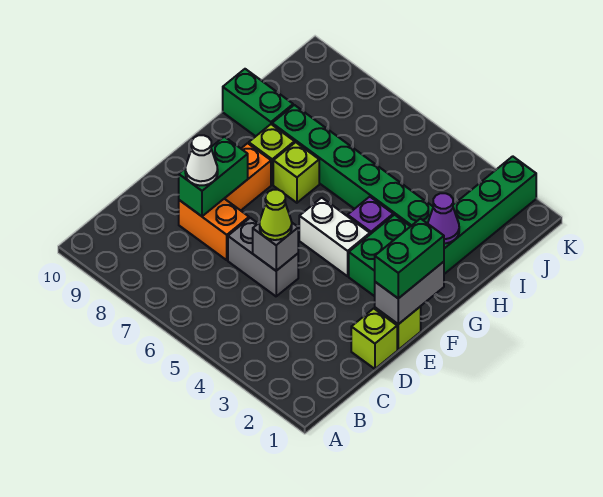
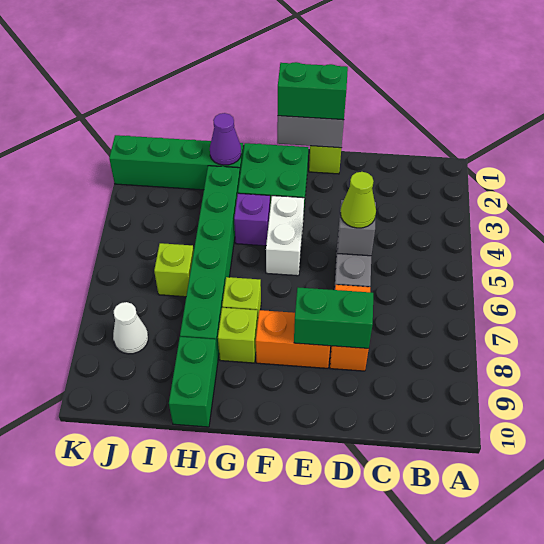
lime brick D1 level 1 -> lime brick I6 level 1
white cone D8 level 3 -> white cone J8 level 1

